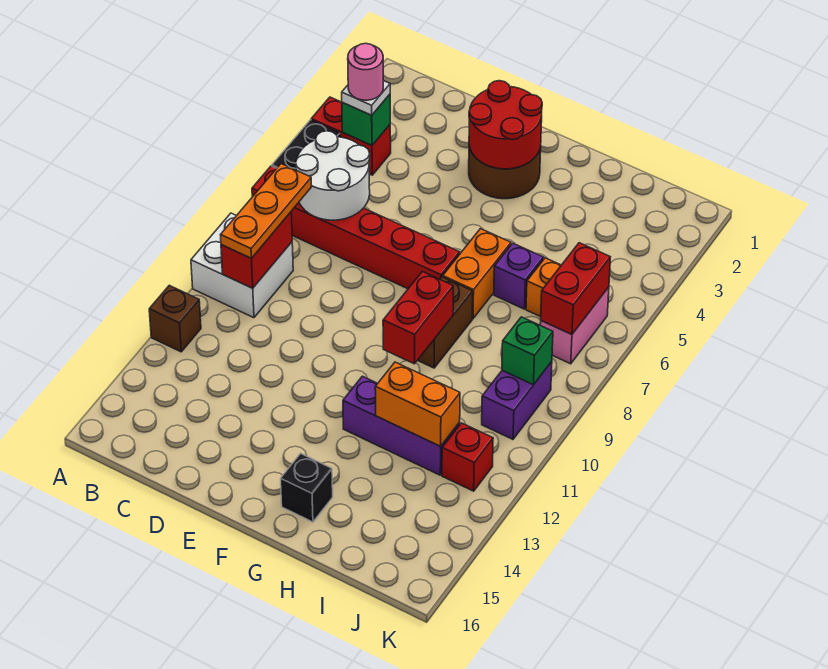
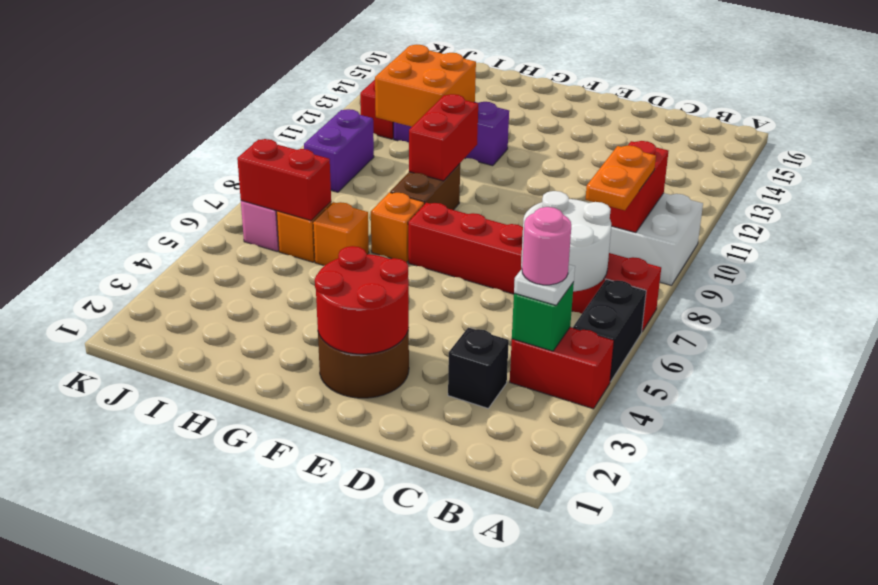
brown brick A12 level 1 -> none
orange plate B8:B10 level 3 -> orange plate B8:B9 level 3
orange brick G6:G7 level 1 -> orange brick G7 level 1
black brick G15 level 1 -> black brick C3 level 1
purple brick H6 level 1 -> orange brick H6 level 1
orange brick H12:I12 level 2 -> orange brick H11:I12 level 2
red brick J6:J7 level 2 -> red brick I6:J6 level 2
green brick J9 level 2 -> none

